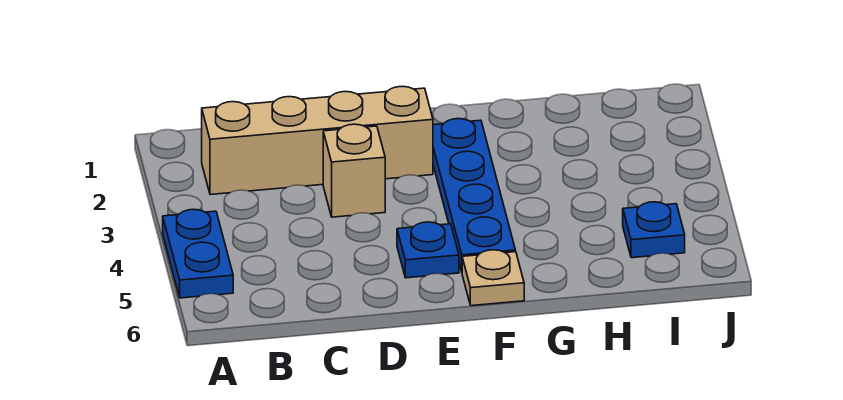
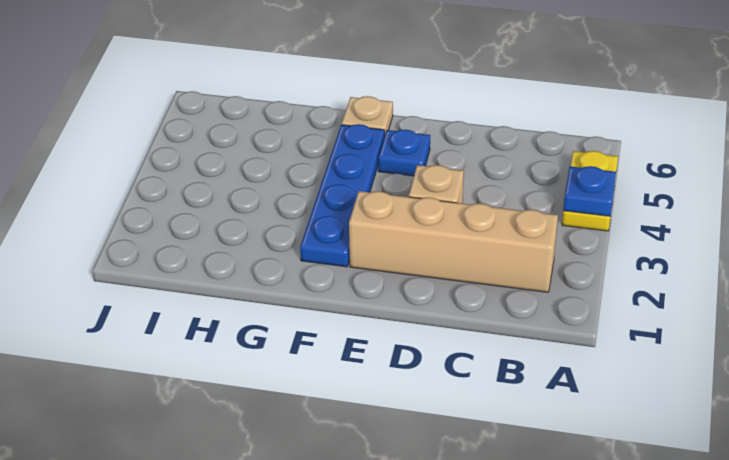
blue plate A4:A5 level 1 -> yellow plate A4:A5 level 1
blue plate I5 level 1 -> blue plate A4 level 2

